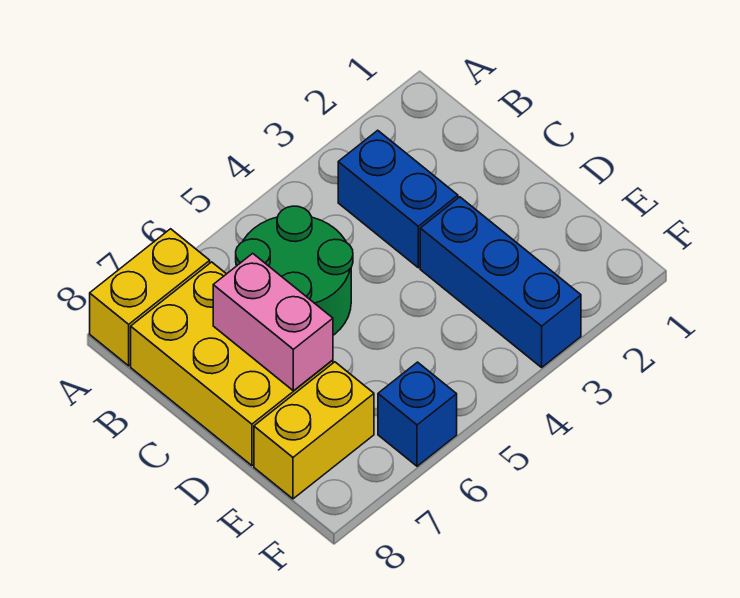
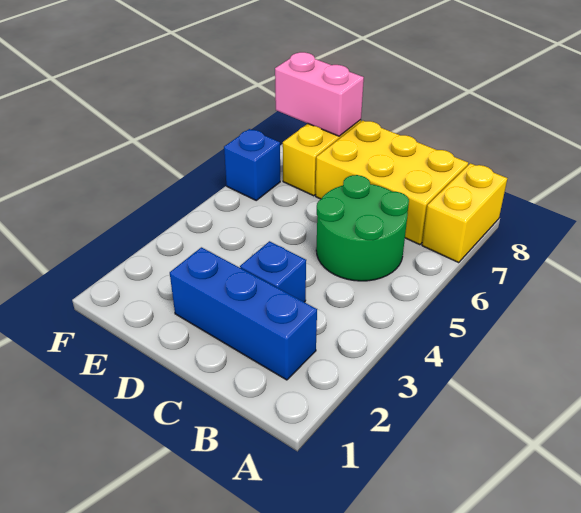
blue brick B3:C3 level 1 -> blue brick C3 level 1
pink brick C7:D7 level 2 -> pink brick E8:F8 level 2
blue brick D3:F3 level 1 -> blue brick B2:D2 level 1

